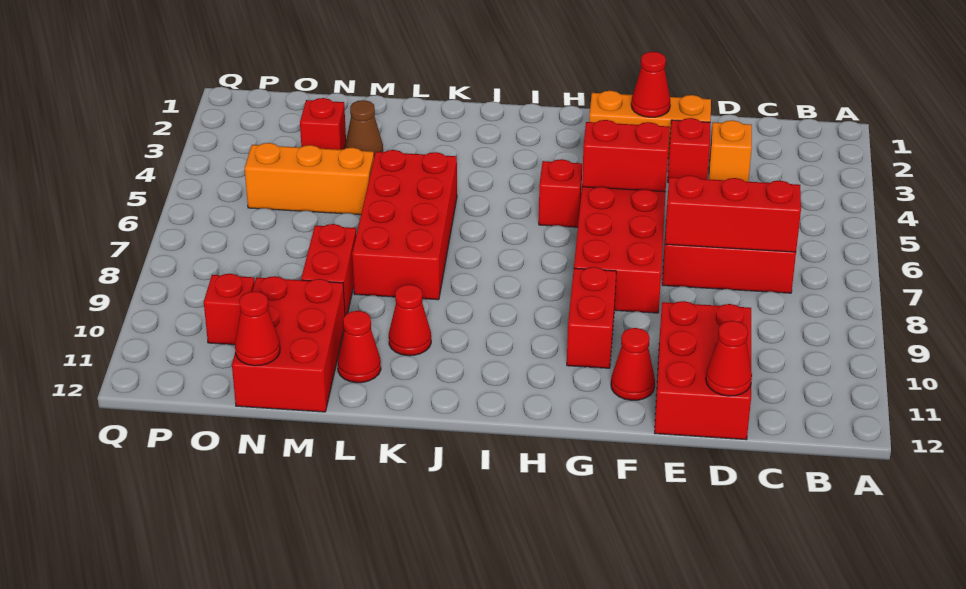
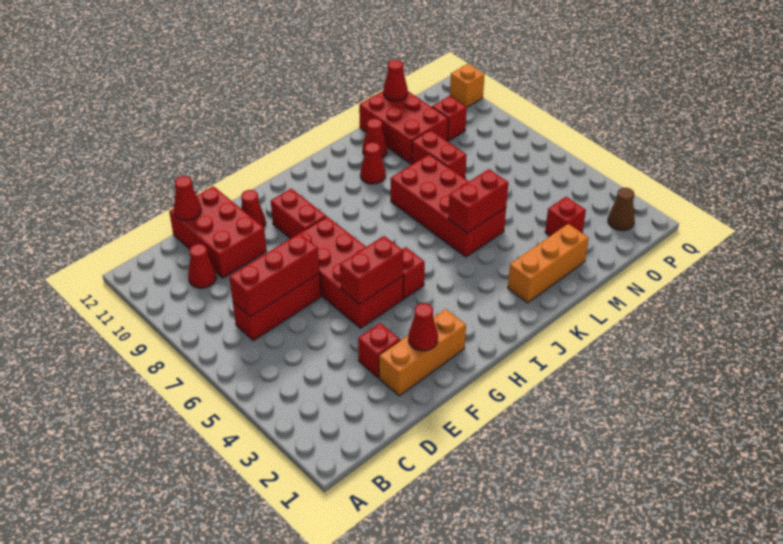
none -> red cone C10 level 1
orange brick D3 level 1 -> orange brick Q11 level 1
none -> red brick K5:L5 level 2
brown cone M3 level 1 -> brown cone P2 level 1
orange brick M5:O5 level 1 -> orange brick K2:M2 level 1

